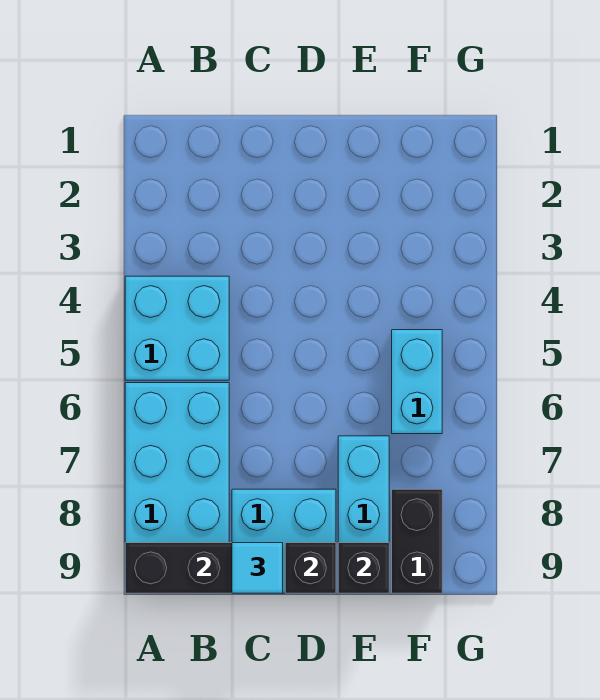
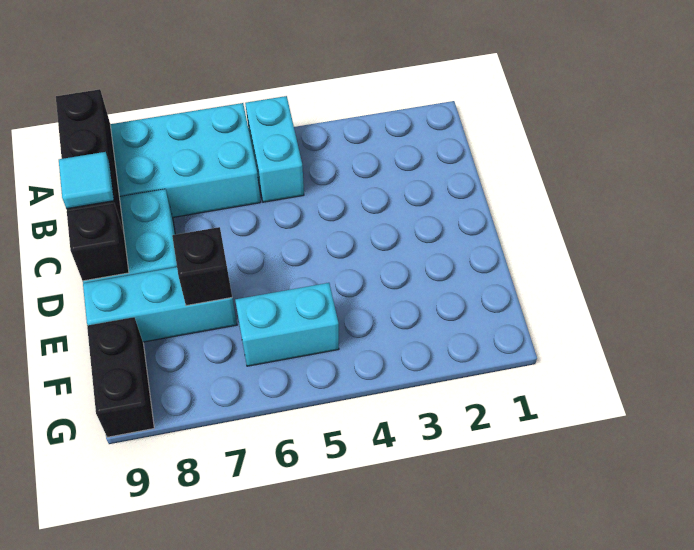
cyan brick A4:B5 level 1 -> cyan brick A5:B5 level 1
black brick E9 level 2 -> black brick E7 level 2
black brick F8:F9 level 1 -> black brick F9:G9 level 1

